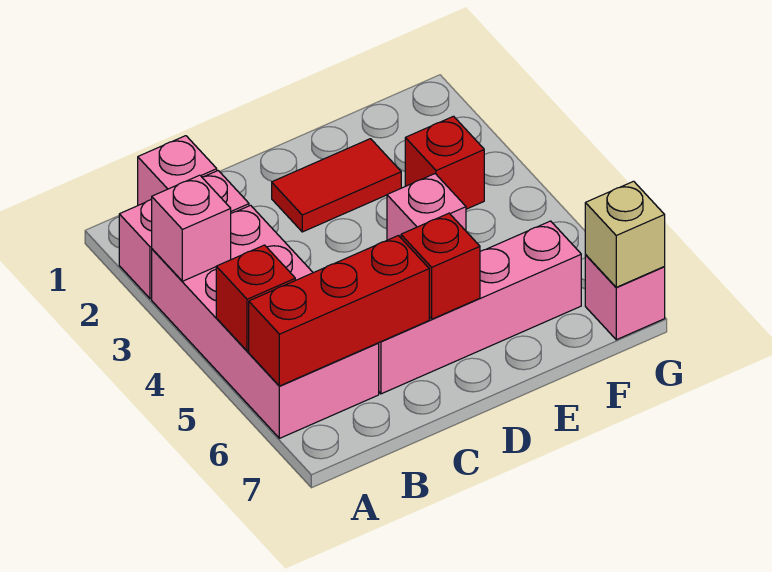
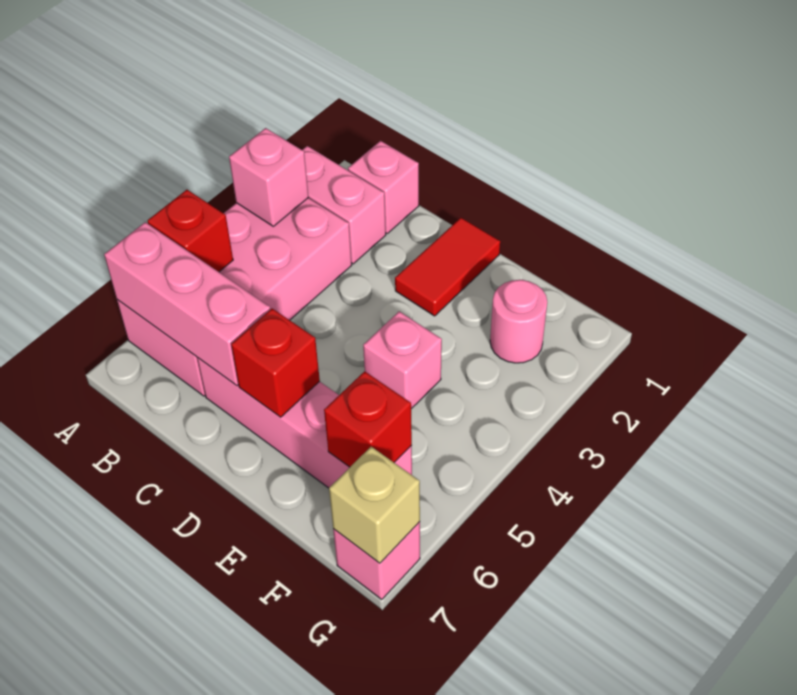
red brick A6:C6 level 2 -> pink brick A6:C6 level 2
red tile D2:E2 level 1 -> red tile D1:D2 level 1
none -> pink round brick F2 level 1
red brick F3 level 1 -> red brick F6 level 2

